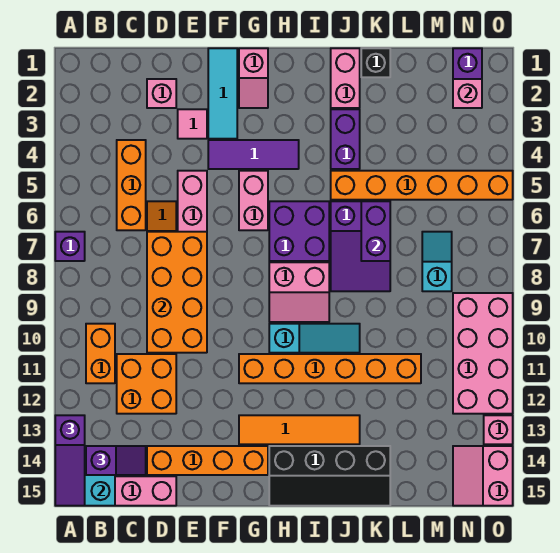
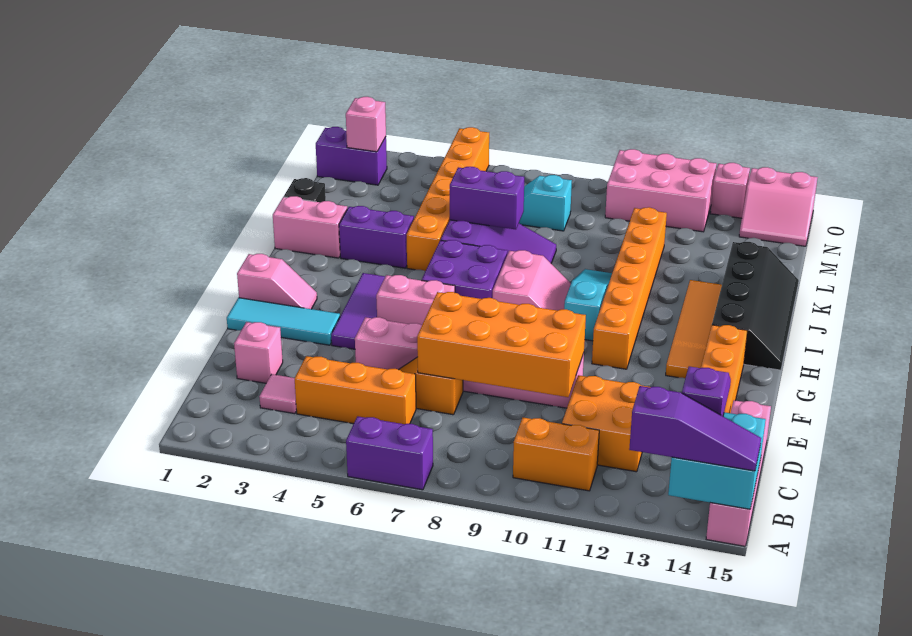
purple brick A7 level 1 -> purple brick A6:A7 level 1
pink tile E3 level 1 -> pink tile C3 level 1
pink brick N9:O12 level 1 -> pink brick N10:O12 level 1

